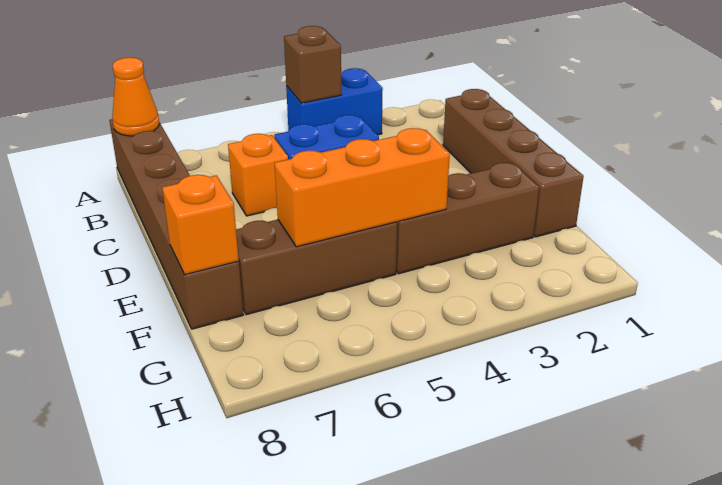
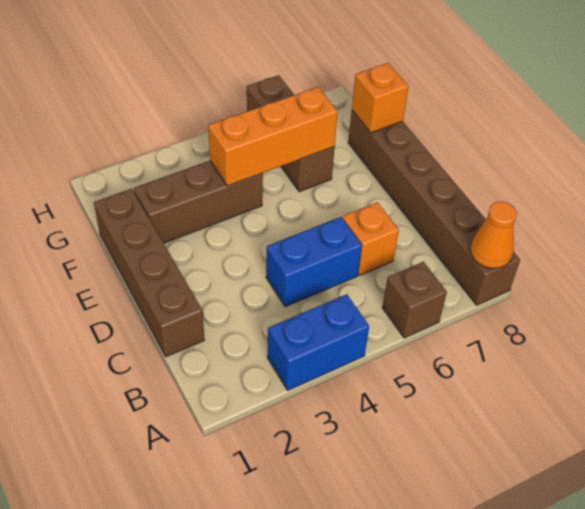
brown brick A4 level 2 -> brown brick A6 level 1
brown brick F5:F7 level 1 -> brown brick F6:H6 level 1

